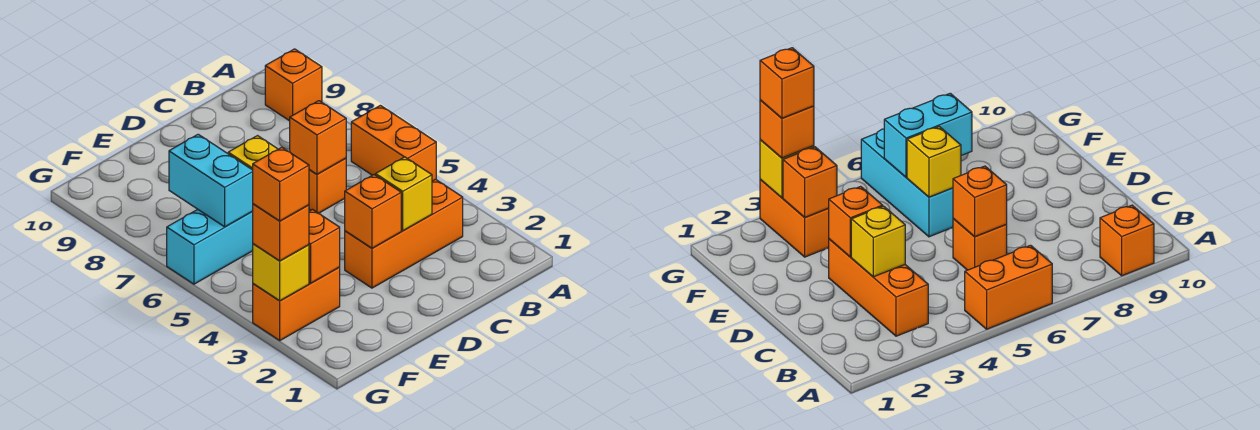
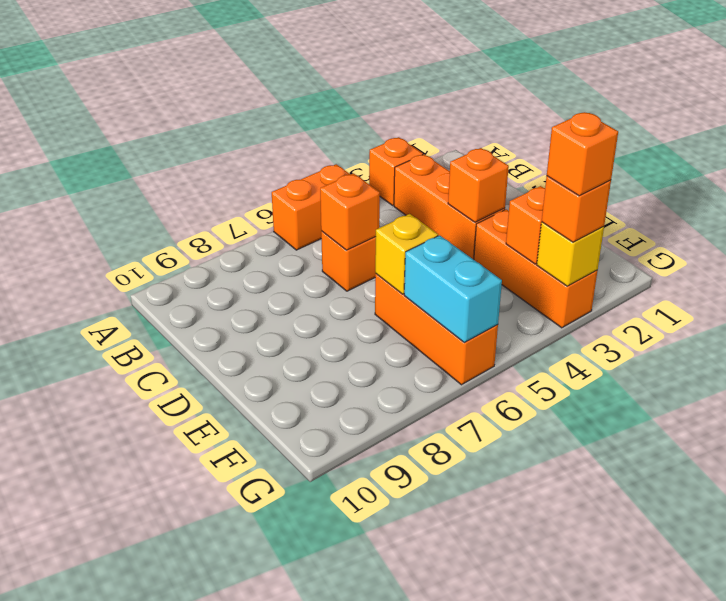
orange brick A9 level 1 -> orange brick A3 level 1
yellow brick C3 level 2 -> none
cyan brick E6:G6 level 1 -> orange brick E6:G6 level 1
orange brick F3:G3 level 1 -> orange brick E3:G3 level 1
cyan brick F6:F7 level 2 -> cyan brick F6:G6 level 2

